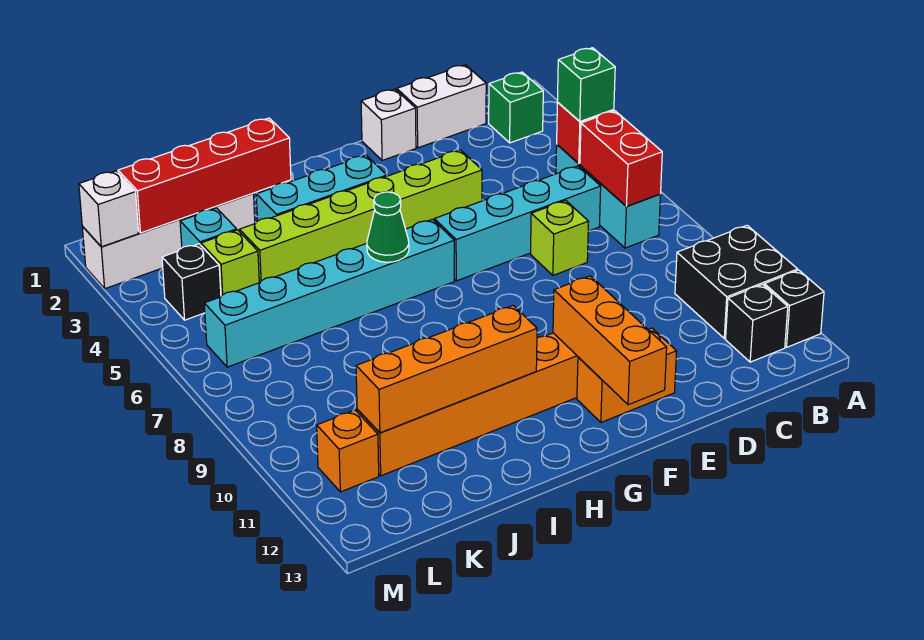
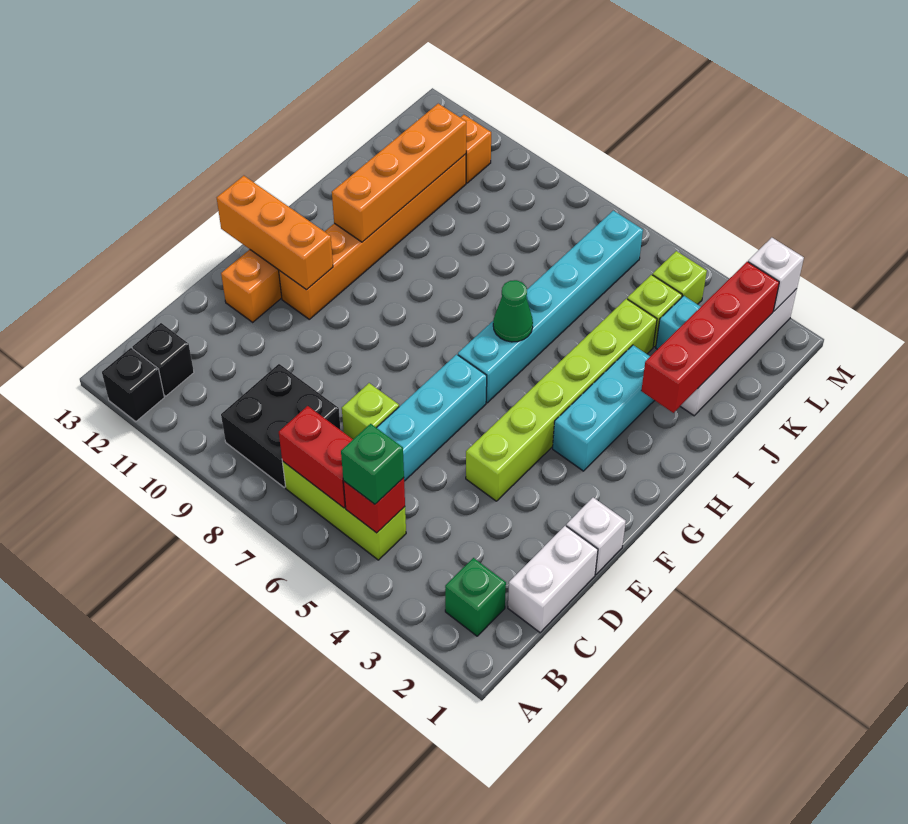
black brick A10:B11 level 1 -> black brick B8:C9 level 1
cyan brick B5:B7 level 1 -> lime brick B5:B7 level 1
black brick L4 level 1 -> lime brick L4 level 1

